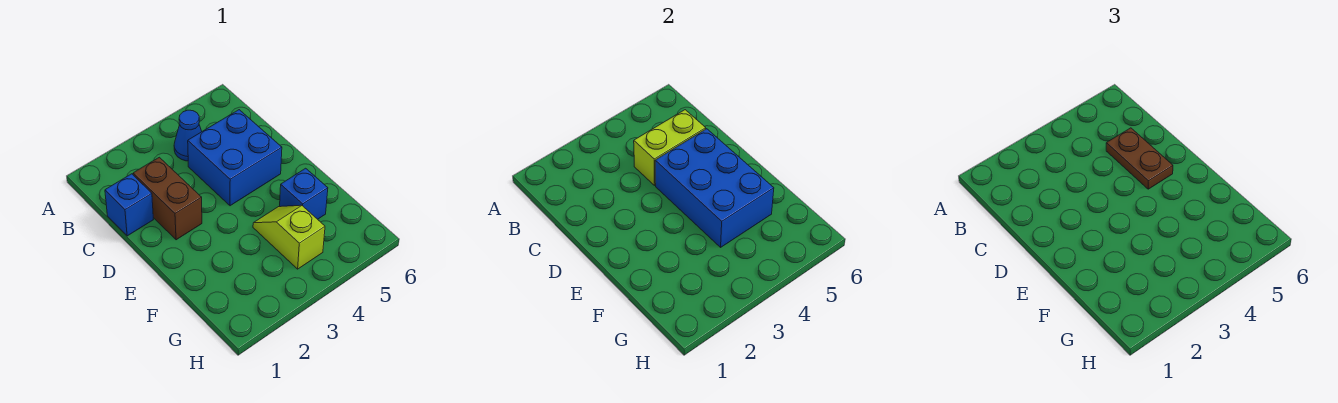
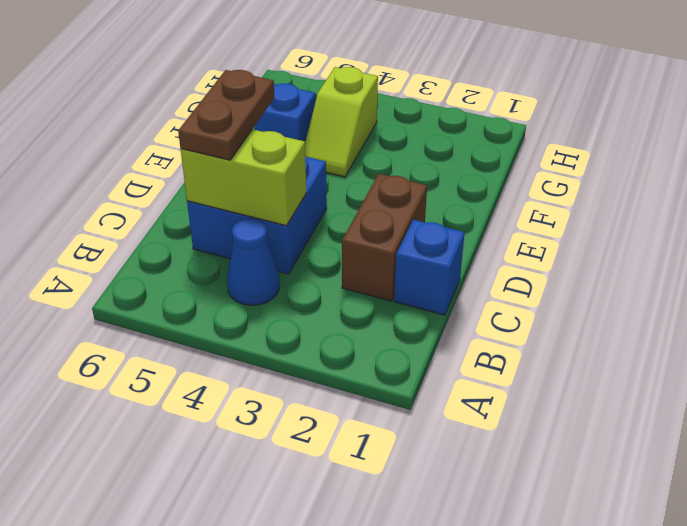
blue brick D4:F5 level 2 -> none

